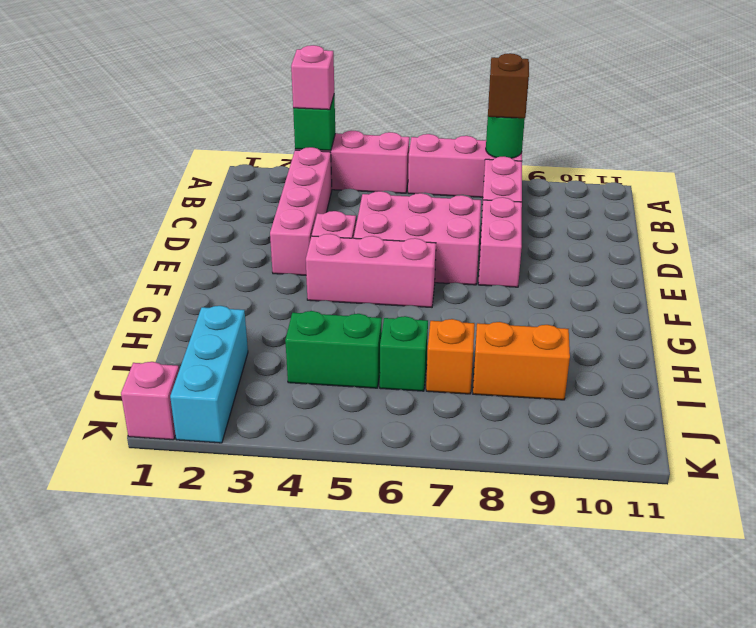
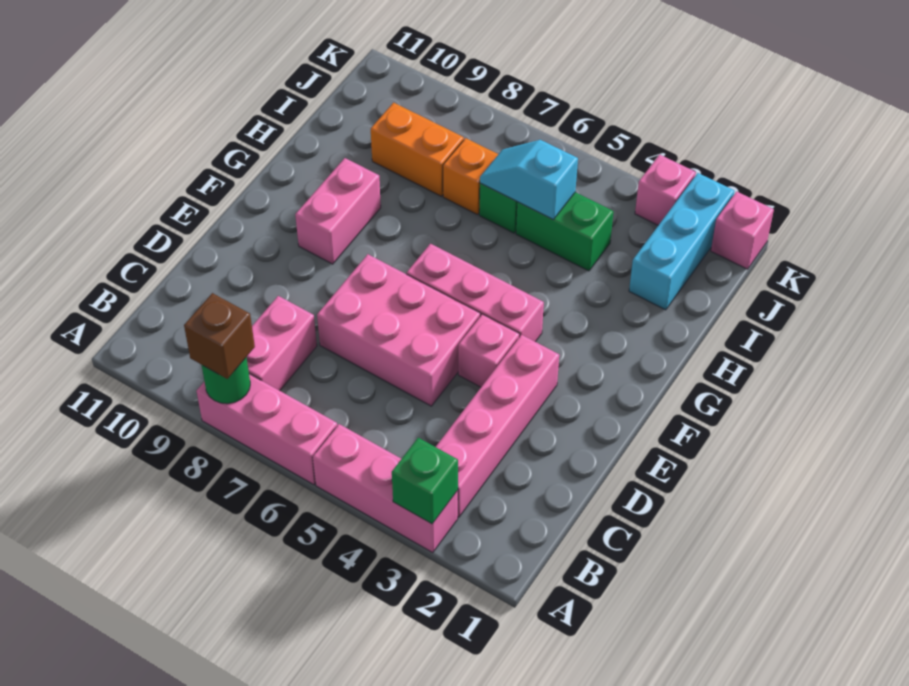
pink brick A3 level 3 -> pink brick K3 level 1
pink brick D8:E8 level 1 -> pink brick F9:G9 level 1
none -> cyan slope I5:I6 level 2 top 5

